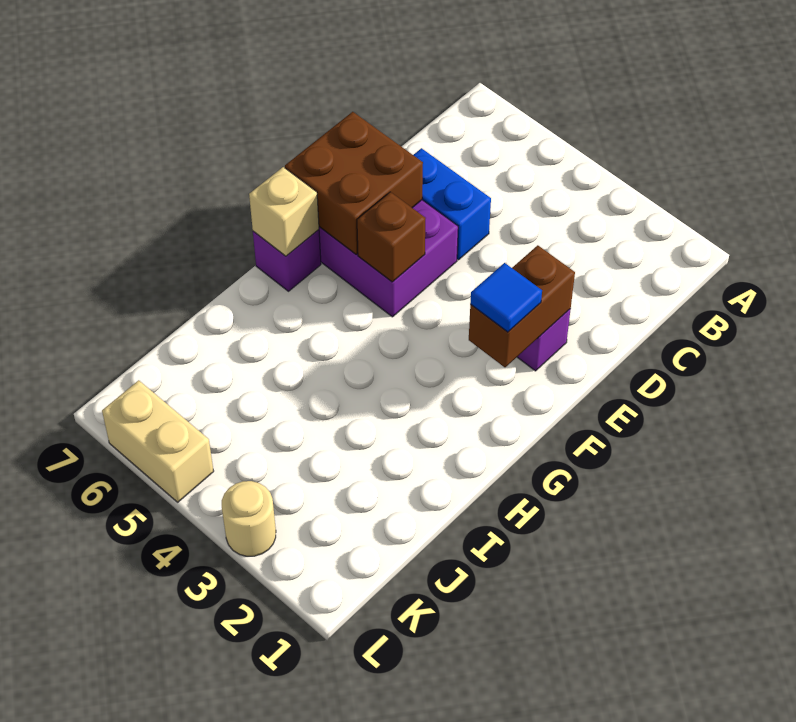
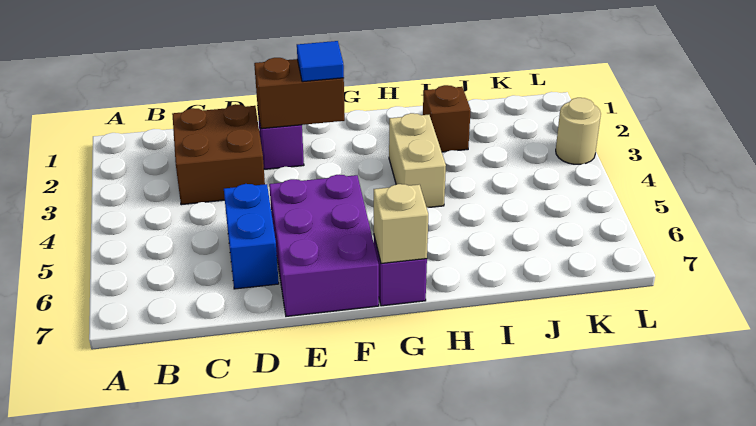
brown brick E6:F7 level 2 -> brown brick C2:D3 level 1
brown brick F5 level 2 -> brown brick I2 level 1
tan brick L5:L6 level 1 -> tan brick H3:H4 level 1

